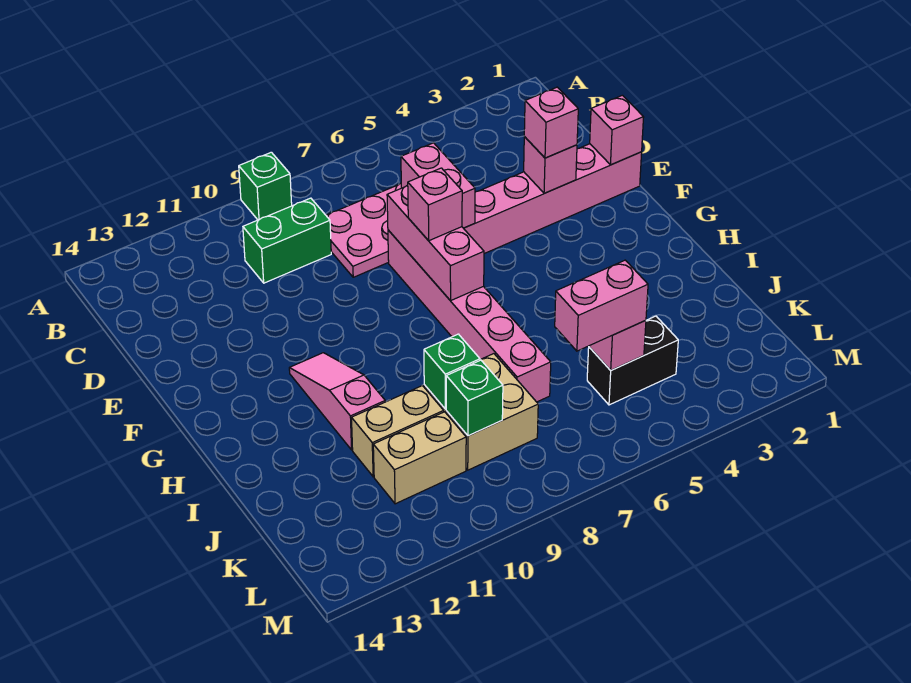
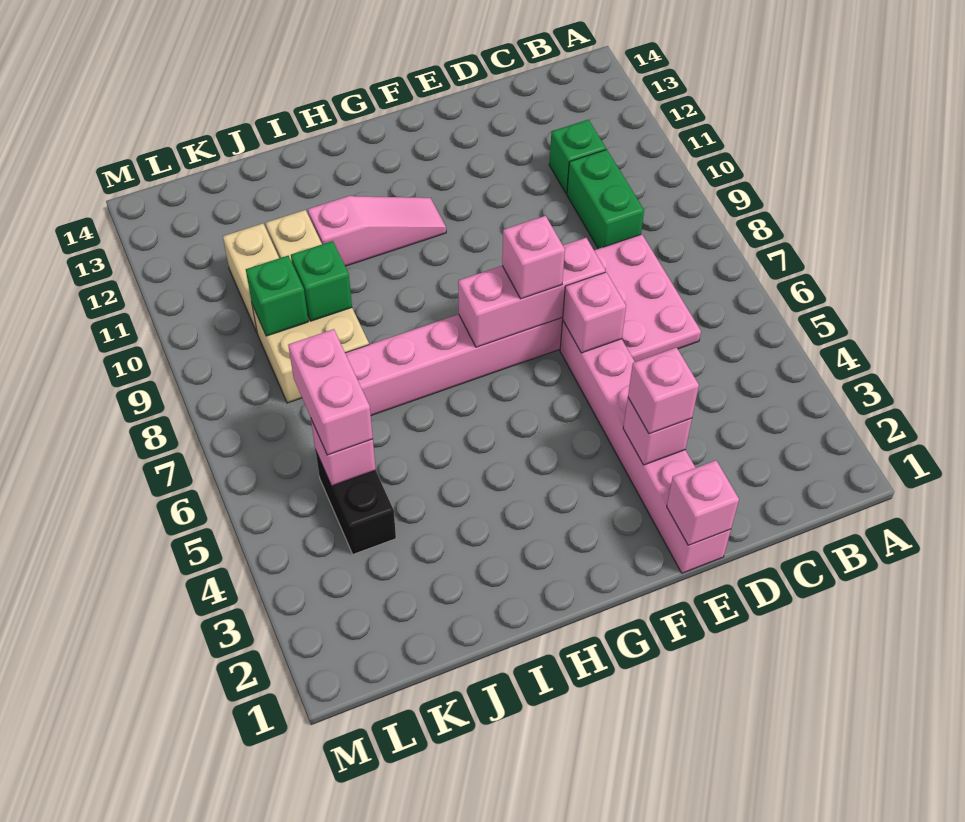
green brick A9 level 1 -> green brick C11 level 1
pink brick D6:E6 level 2 -> pink brick E6 level 2

